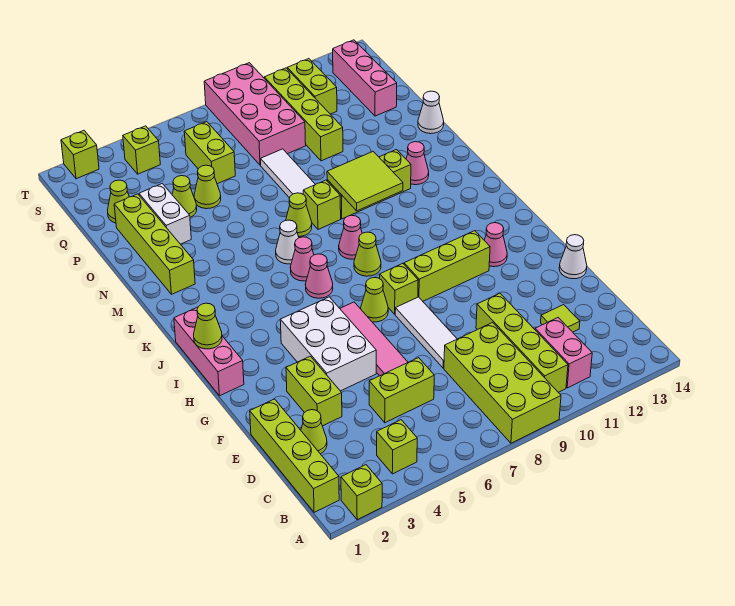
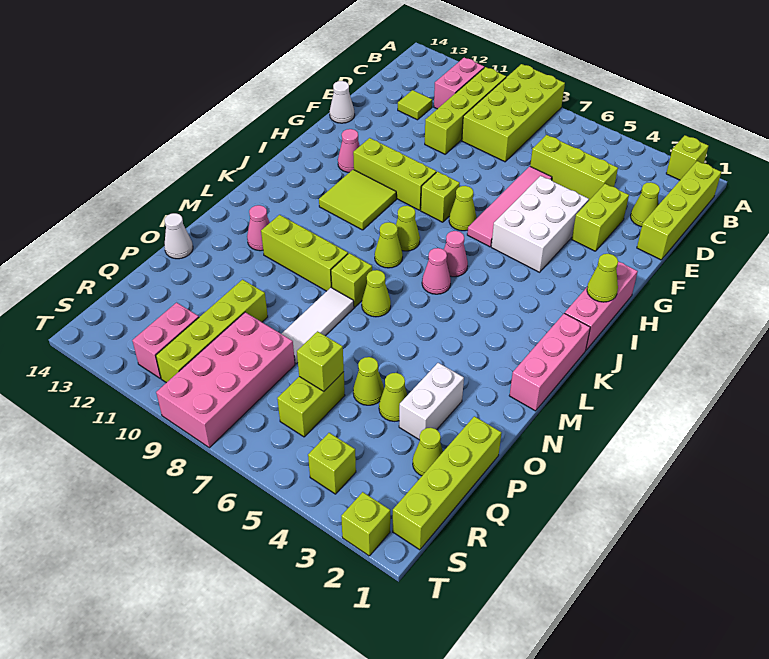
lime brick B4 level 1 -> lime brick Q6 level 2
lime brick D5:D6 level 1 -> lime brick D4:D6 level 1
white tile E8:G8 level 1 -> none
pink cone K8 level 1 -> lime cone K8 level 1
white cone L6 level 1 -> none
lime tile L9:M10 level 2 -> lime tile I10:J11 level 1
lime brick M2:P2 level 1 -> lime brick P1:S1 level 1
pink brick Q13:S13 level 1 -> pink brick K1:M1 level 1
lime brick R11:S11 level 1 -> pink brick R11:S11 level 1

